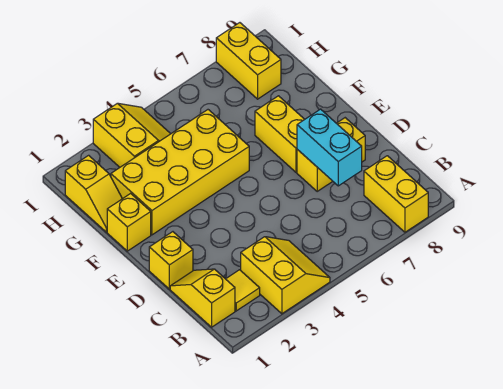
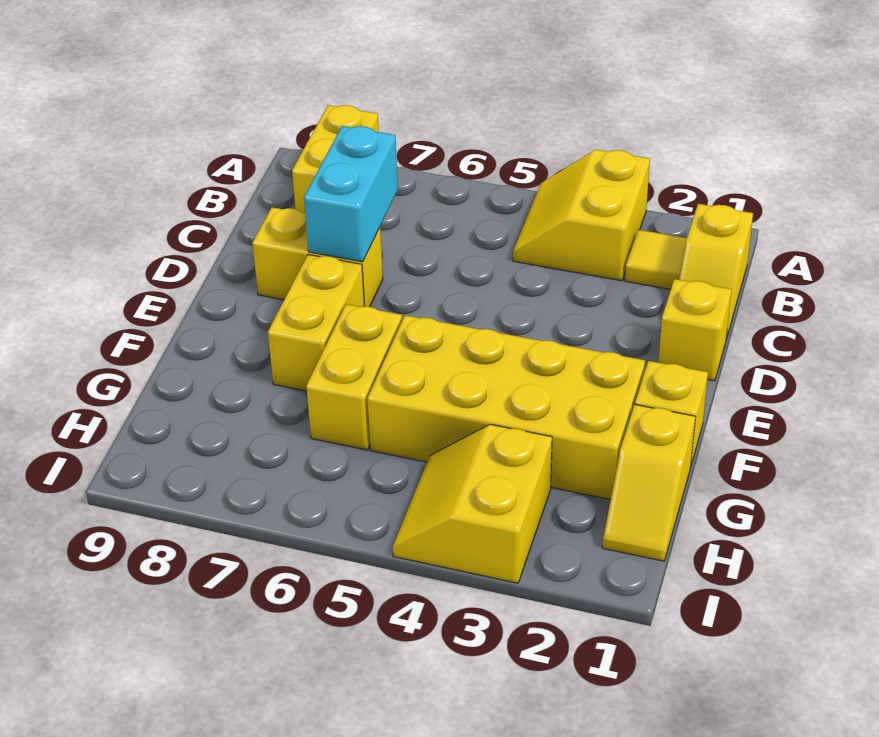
yellow slope G1:H1 level 1 top H -> yellow slope G1:H1 level 1 top G
yellow brick H8:I8 level 1 -> yellow brick F6:G6 level 1

